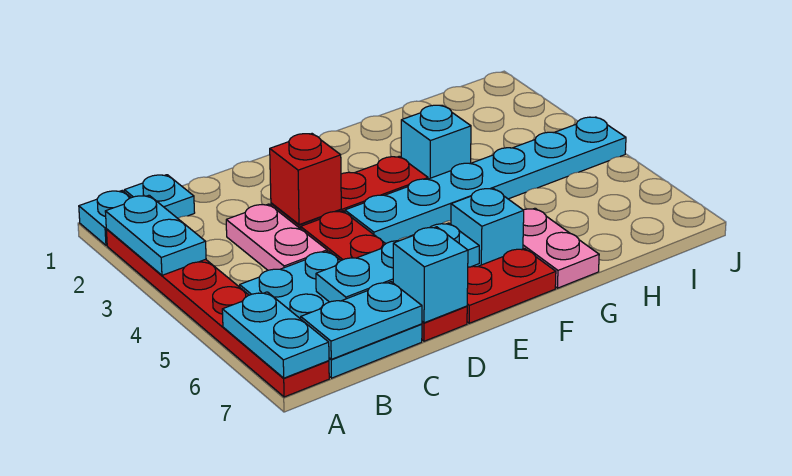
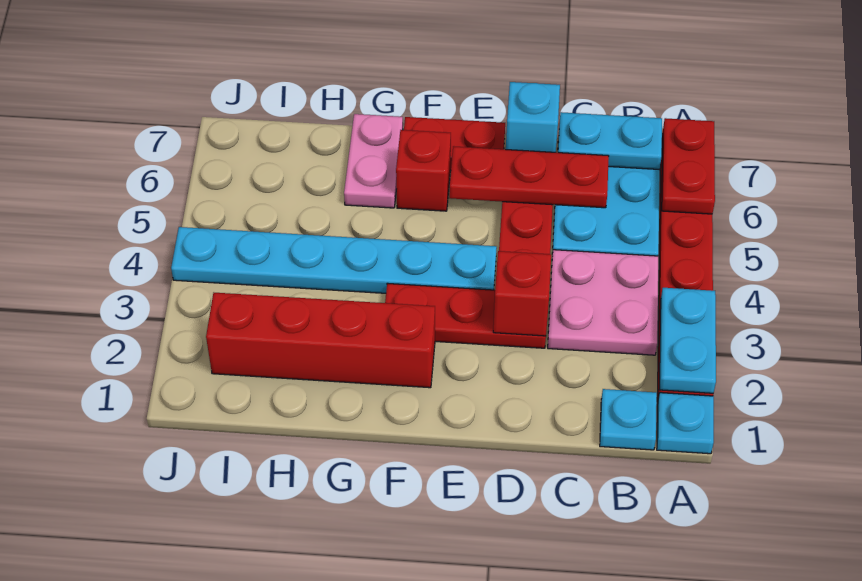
cyan plate A6:A7 level 2 -> red plate A6:A7 level 2
pink plate C3:C4 level 1 -> pink plate B3:C4 level 1
cyan plate C6:E6 level 2 -> red plate C6:E6 level 2
none -> red brick F2:I2 level 1
cyan brick F6 level 1 -> red brick F6 level 1
cyan brick G3 level 1 -> none

